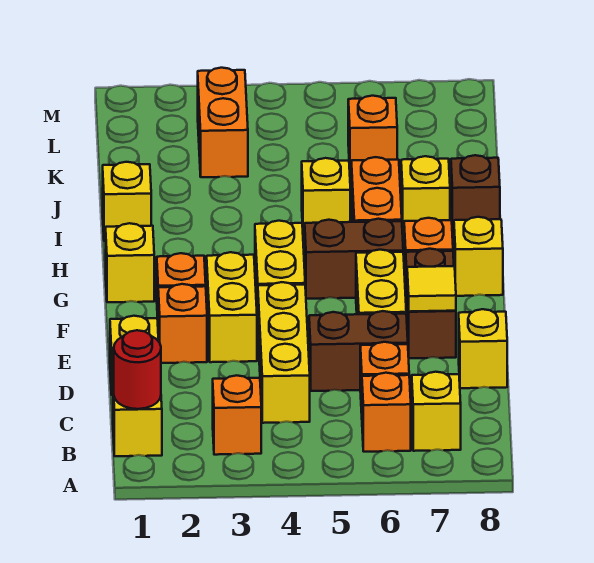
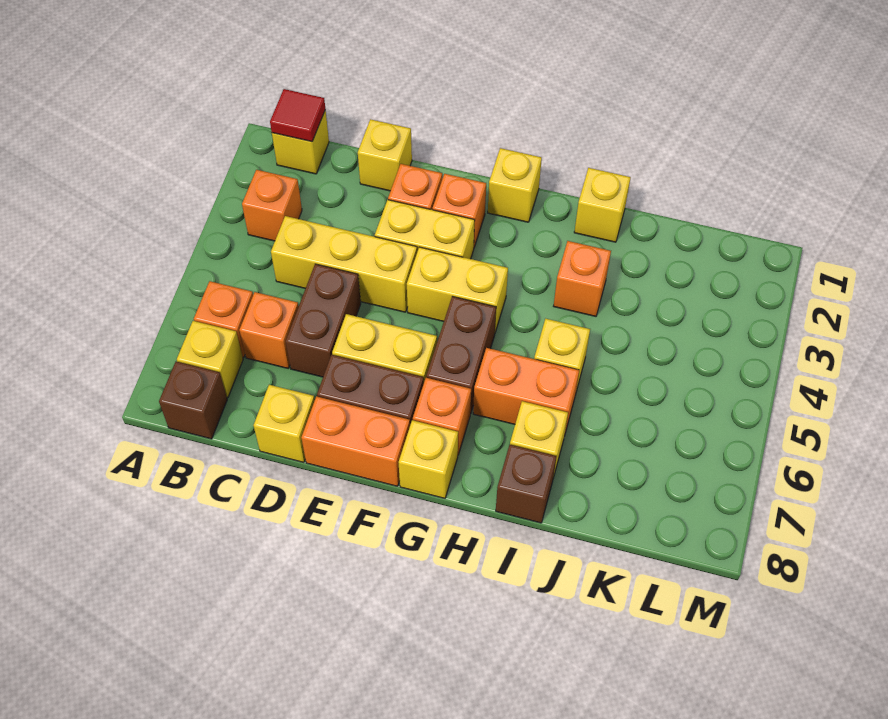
red round brick B1 level 2 -> red tile B1 level 2
none -> brown brick B8 level 1
yellow tile E7 level 2 -> none
orange brick K3:L3 level 1 -> orange brick E8:F8 level 1
orange brick K6 level 1 -> orange brick I3 level 1

